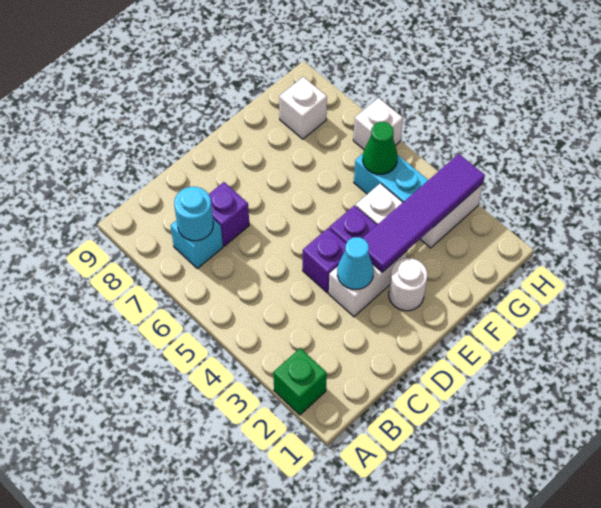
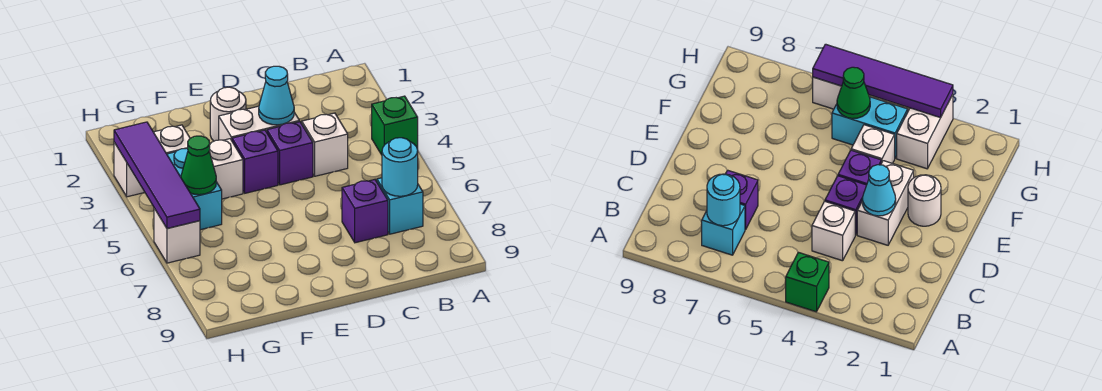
green brick A2 level 1 -> green brick A4 level 1
purple tile E3:H3 level 2 -> purple tile H3:H6 level 2
white brick G8 level 1 -> white brick C4 level 1

